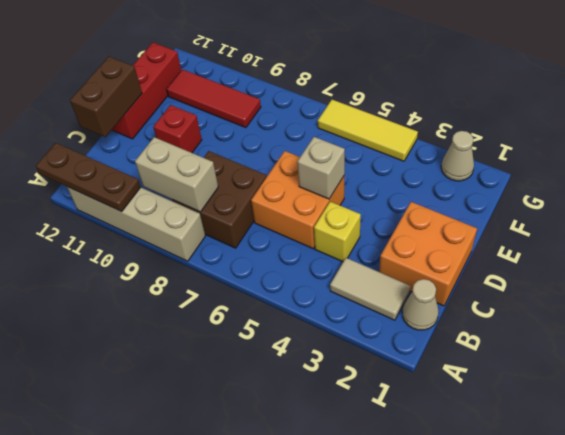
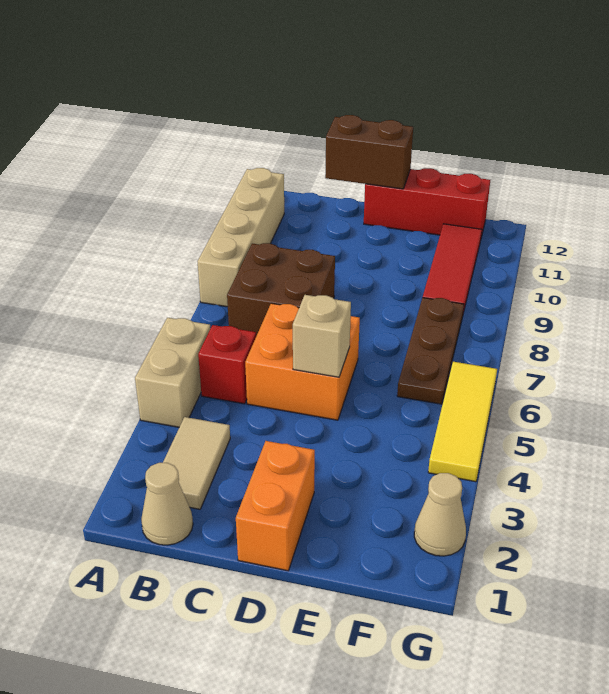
brown plate A10:A12 level 2 -> brown plate F6:F8 level 1
tan brick B8:B9 level 2 -> tan brick A4:A5 level 1
orange brick C1:D2 level 1 -> orange brick D1:D2 level 1
yellow brick C4 level 1 -> none
red brick D10 level 1 -> red brick B5 level 1

